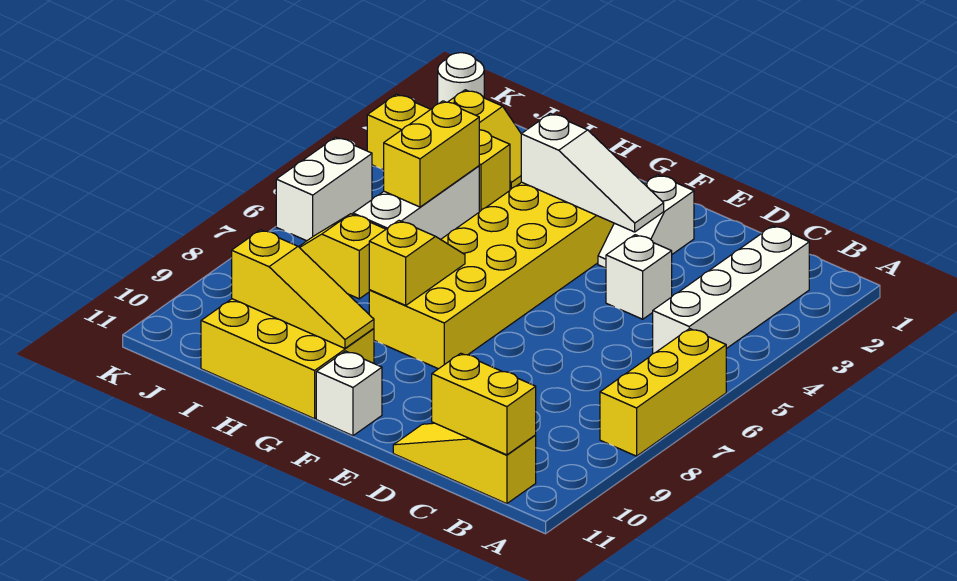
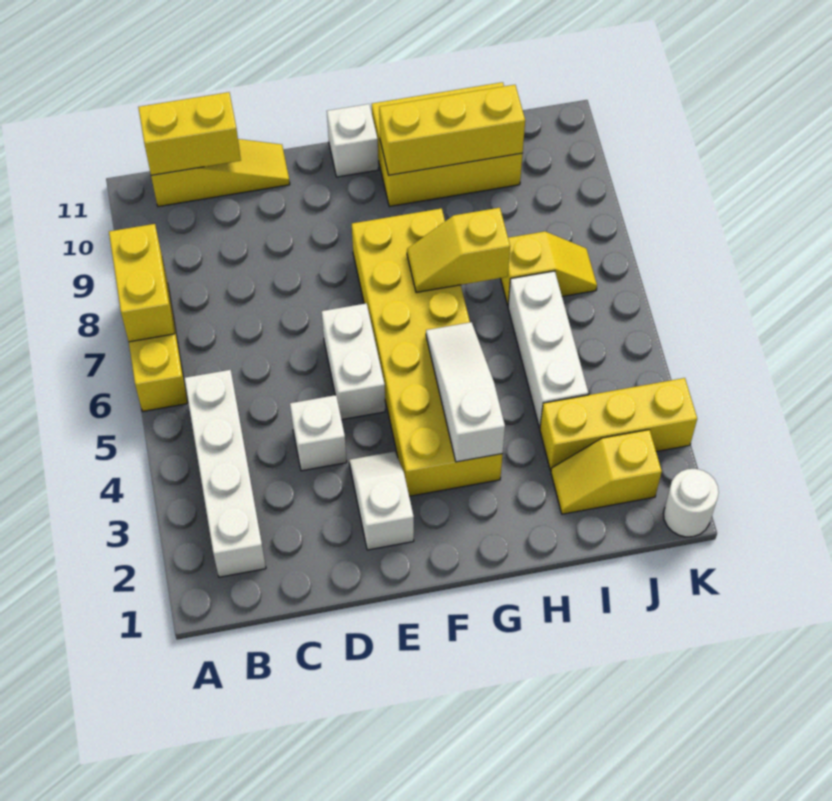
white slope E3:G3 level 2 top G -> white slope G3:G5 level 2 top 3
yellow slope G7:G8 level 2 top 8 -> yellow slope G7:H7 level 2 top H
yellow slope G10:I10 level 2 top I -> yellow brick G10:I10 level 2
yellow brick I4:I5 level 2 -> yellow brick A7:A8 level 2
white brick K5:K6 level 1 -> white brick E5:E6 level 1

